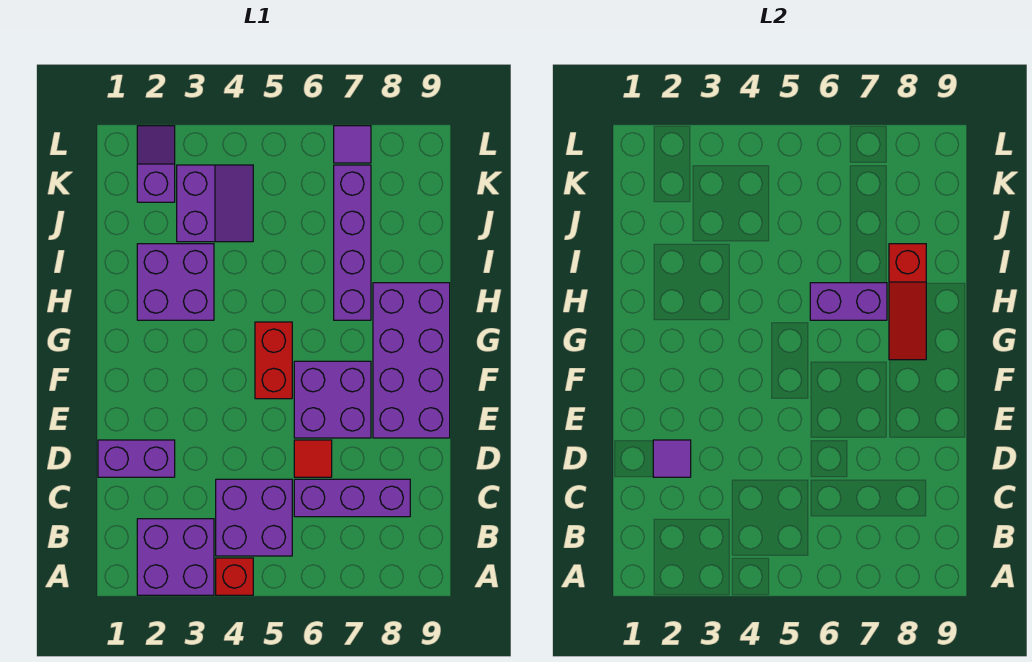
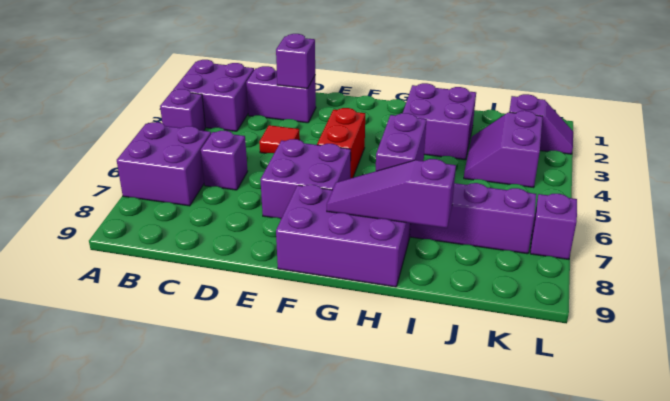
red brick A4 level 1 -> purple brick A4 level 1
purple brick B4:C5 level 1 -> purple brick A6:B7 level 1
purple brick C6:C8 level 1 -> purple brick C6 level 1
purple brick D1:D2 level 1 -> purple brick C2:D2 level 1
purple tile D2 level 2 -> purple brick D2 level 2
red tile D6 level 1 -> red tile D4 level 1
purple brick E8:H9 level 1 -> purple brick F8:H9 level 1
red brick F5:G5 level 1 -> red brick F4:F5 level 1
red slope G8:I8 level 2 top I -> purple slope G8:I8 level 2 top I
purple slope J3:K4 level 1 top 3 -> purple slope J3:K4 level 1 top K
purple tile L7 level 1 -> purple brick L7 level 1

